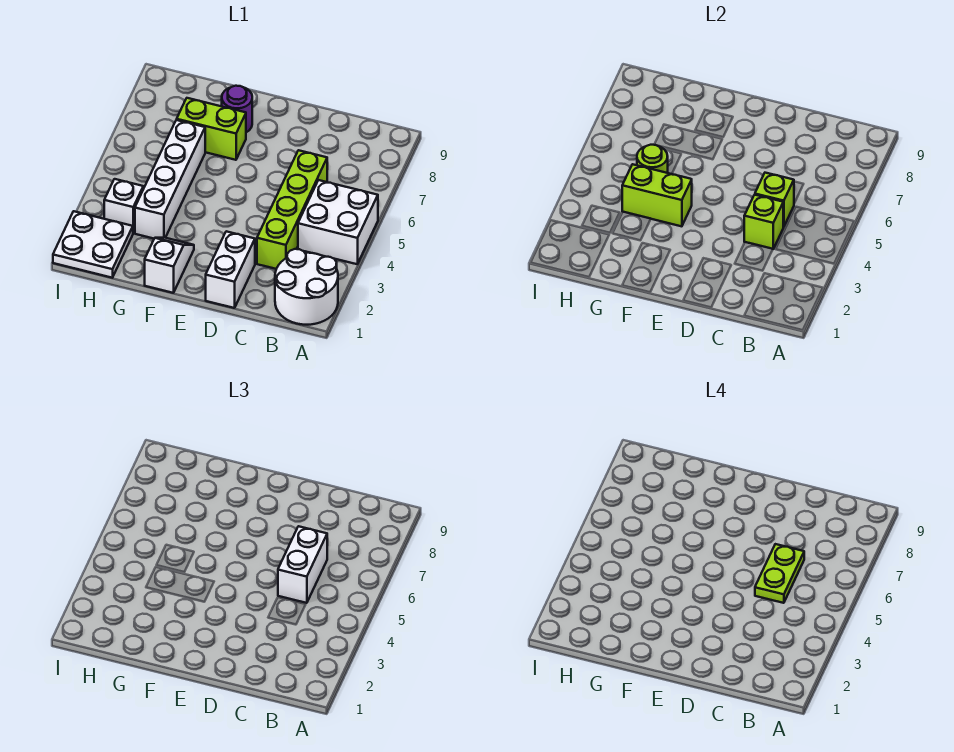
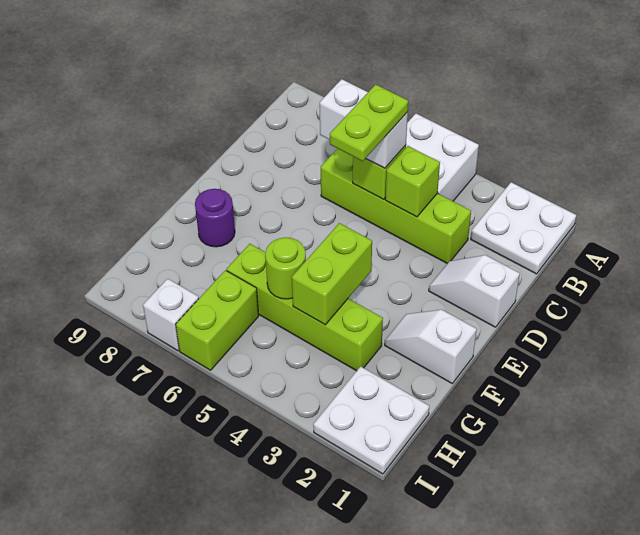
white round brick A1:B2 level 1 -> white plate A1:B2 level 1
lime plate C5:C6 level 4 -> lime plate C5:D5 level 4
white brick D1:D2 level 1 -> white slope D1:D2 level 1 top 1
lime brick F7:G7 level 1 -> lime brick H6:I6 level 1
white brick G3:G6 level 1 -> lime brick G3:G6 level 1
white brick H3 level 1 -> white brick I7 level 1

